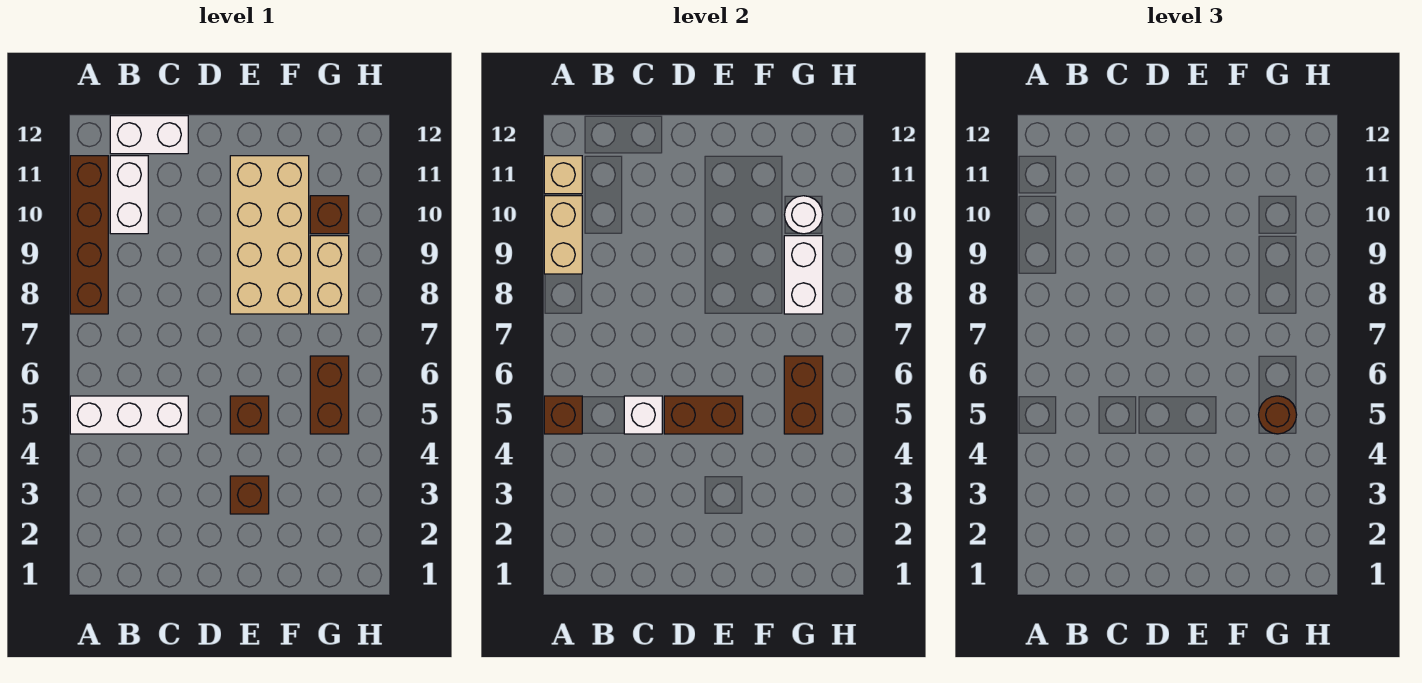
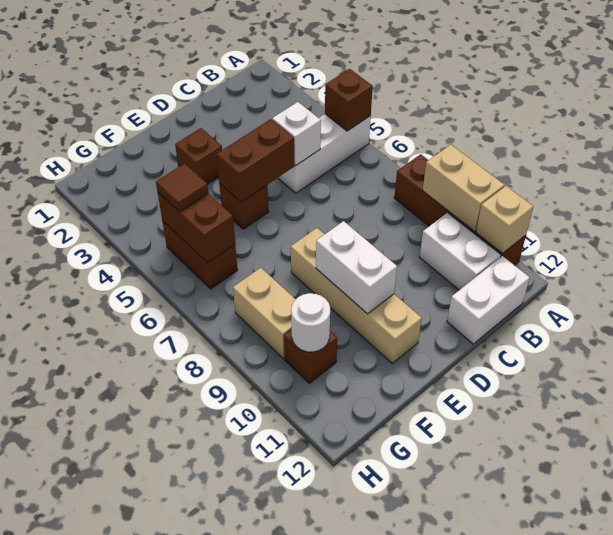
tan brick E8:F11 level 1 -> tan brick E8:E11 level 1
brown round brick G5 level 3 -> brown tile G5 level 3
white brick G8:G9 level 2 -> white brick E9:E10 level 2

